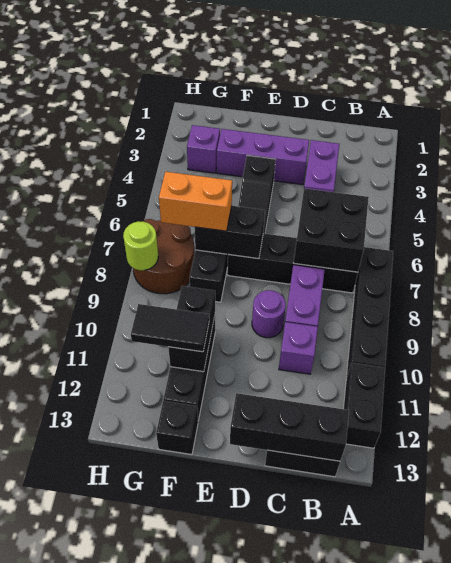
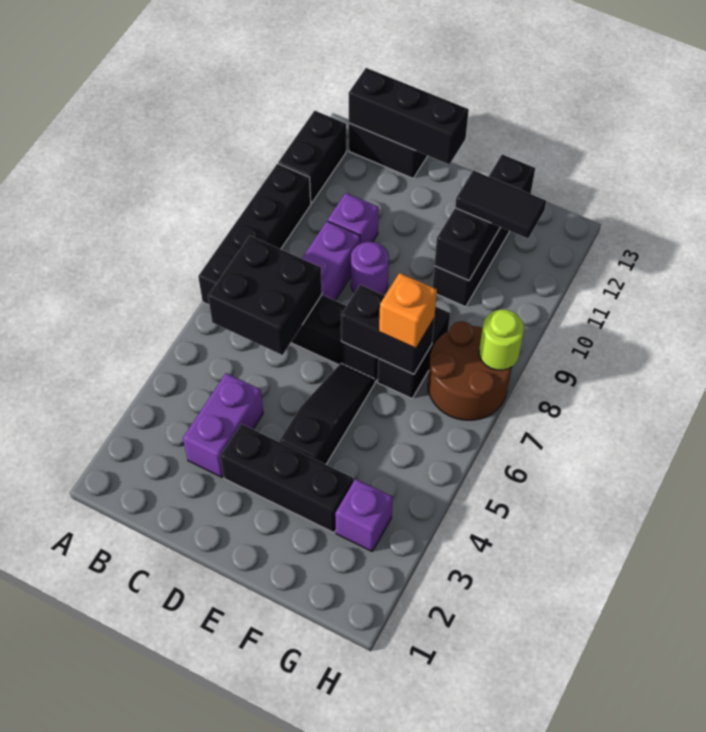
purple brick D3:F3 level 1 -> black brick D3:F3 level 1
orange brick F7:G7 level 3 -> orange brick F7 level 3

